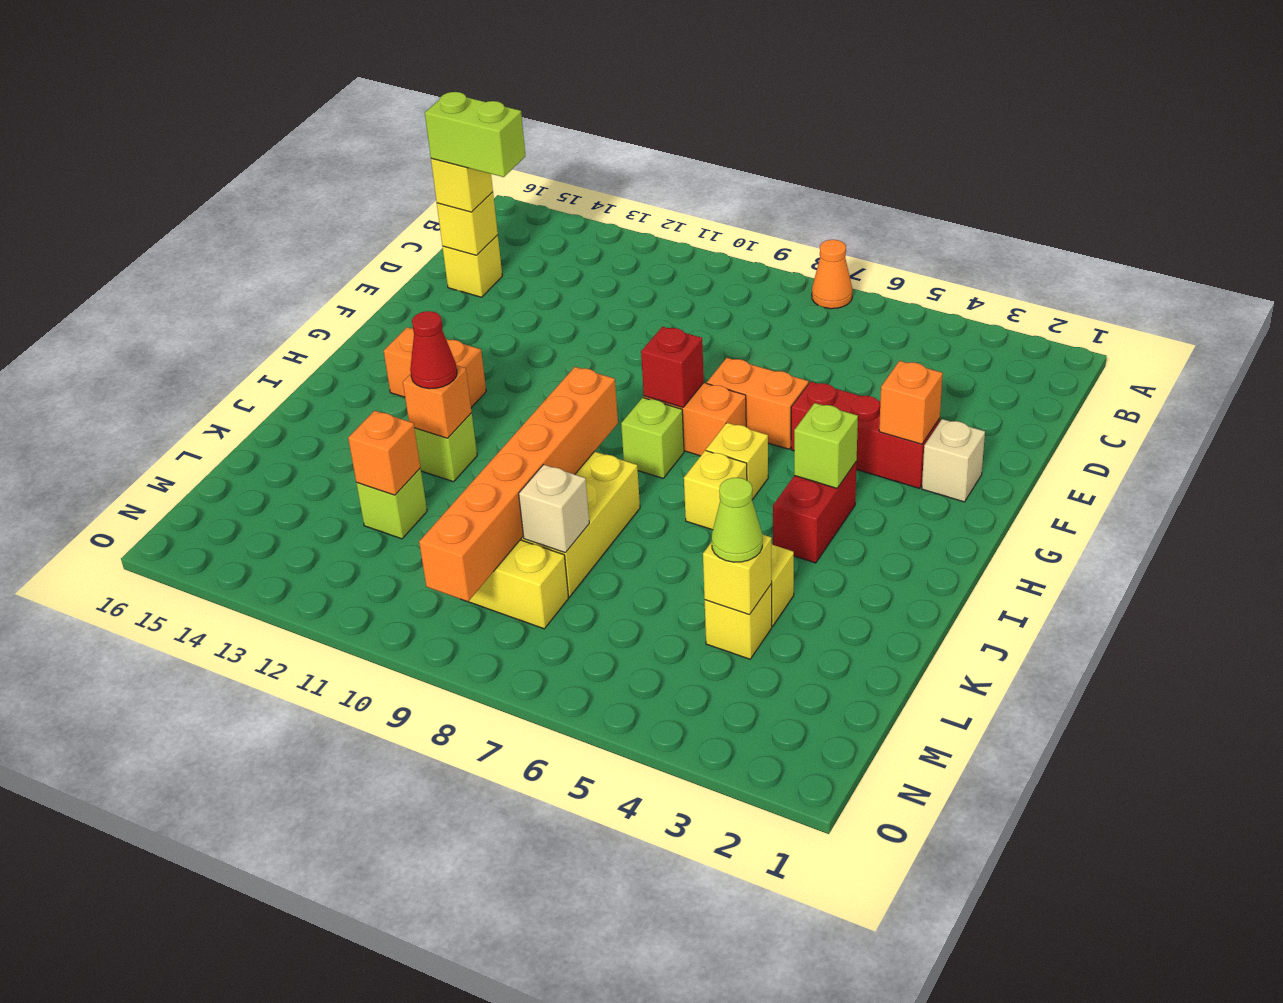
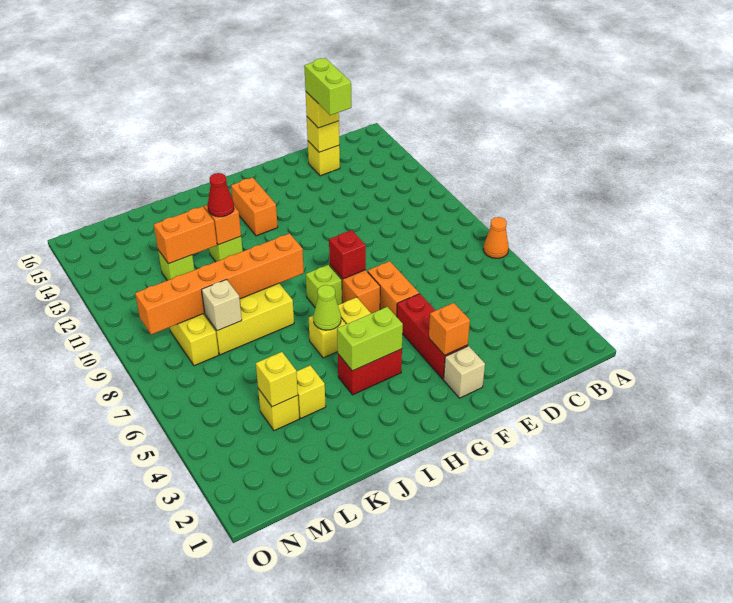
lime brick H4 level 2 -> lime brick H4:I4 level 2
lime cone L4 level 3 -> lime cone I6 level 2
orange brick L12 level 2 -> orange brick K12:L12 level 2

